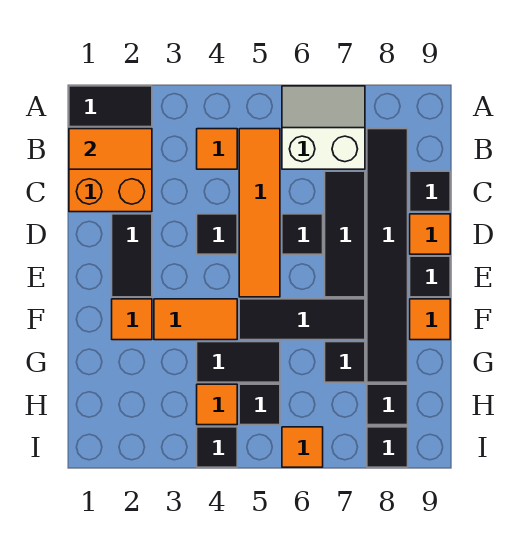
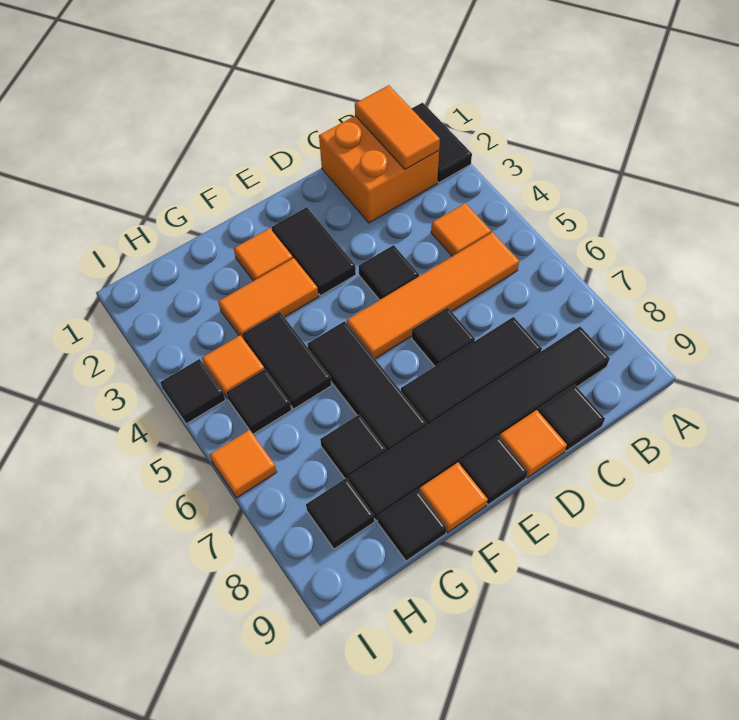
white slope A6:B7 level 1 top B -> none
black tile D2:E2 level 1 -> black tile E2:E3 level 1
orange tile F3:F4 level 1 -> orange tile F3:G3 level 1
black tile I8 level 1 -> black tile G9 level 1

